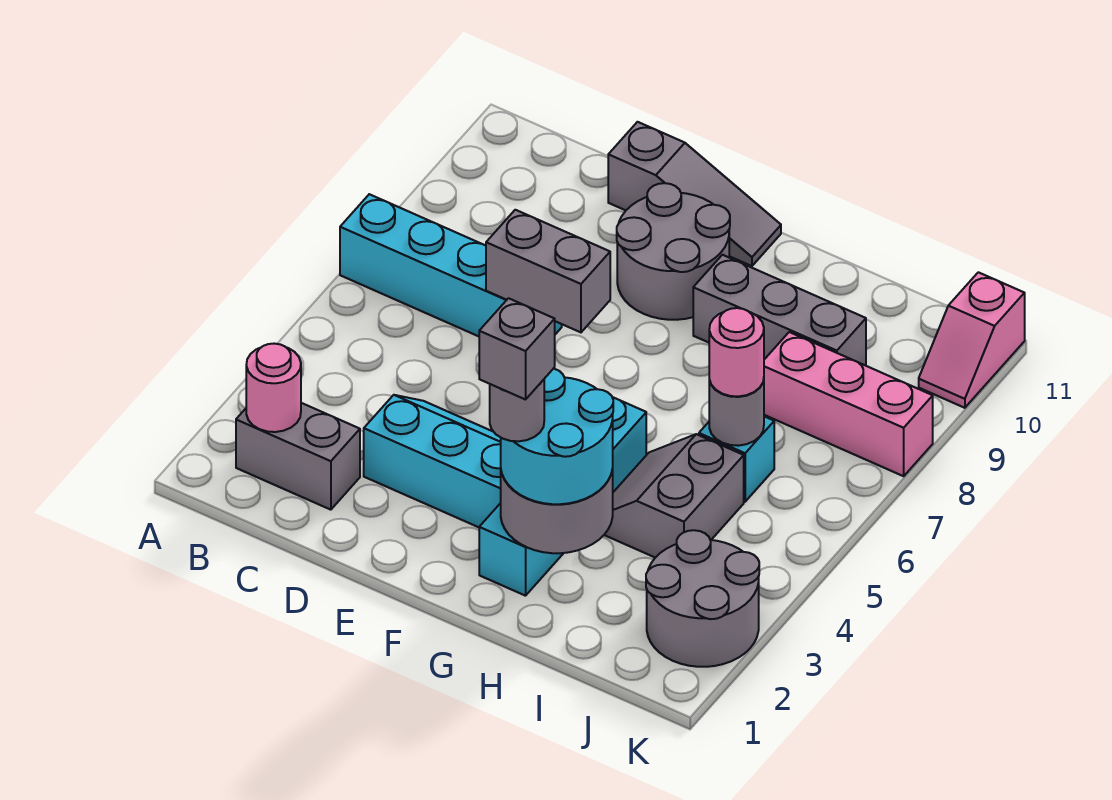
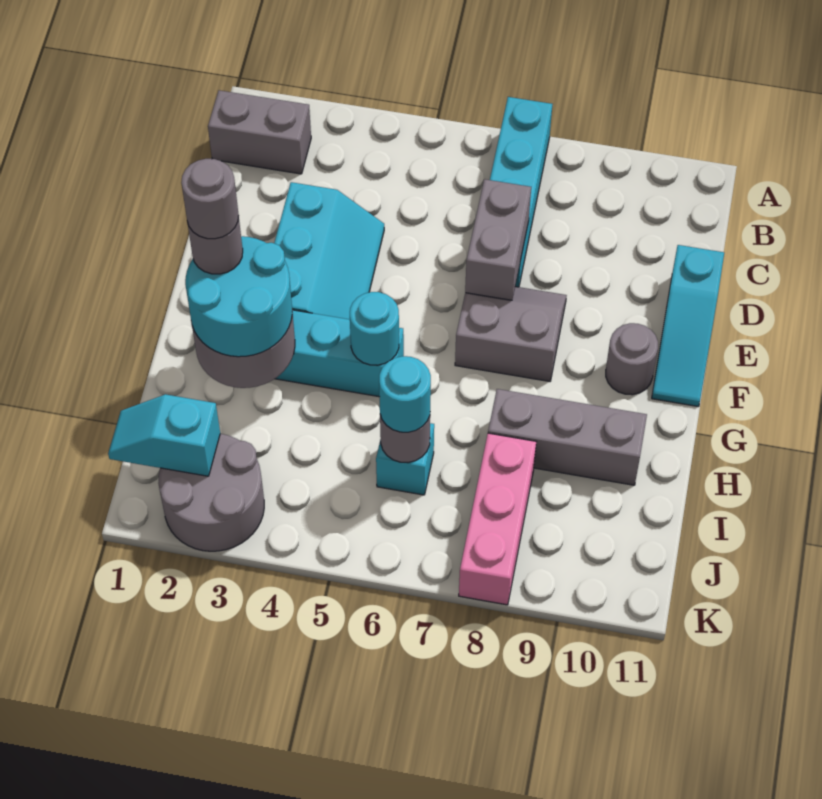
grey brick B2:C2 level 1 -> grey brick B1:B2 level 1
pink round brick B2 level 2 -> none
grey slope D11:F11 level 1 top D -> cyan slope D11:F11 level 1 top D
grey round brick E9:F10 level 1 -> grey round brick F10 level 1
grey brick G2 level 5 -> grey round brick G2 level 5
none -> cyan round brick G5 level 2
grey brick G9:I9 level 1 -> grey brick H8:H10 level 1
grey slope H4:I5 level 1 top I -> grey slope E7:F8 level 1 top F
pink round brick I6 level 3 -> cyan round brick I6 level 3
none -> cyan slope J1:J2 level 2 top 2
pink slope K10:K11 level 1 top 11 -> none

